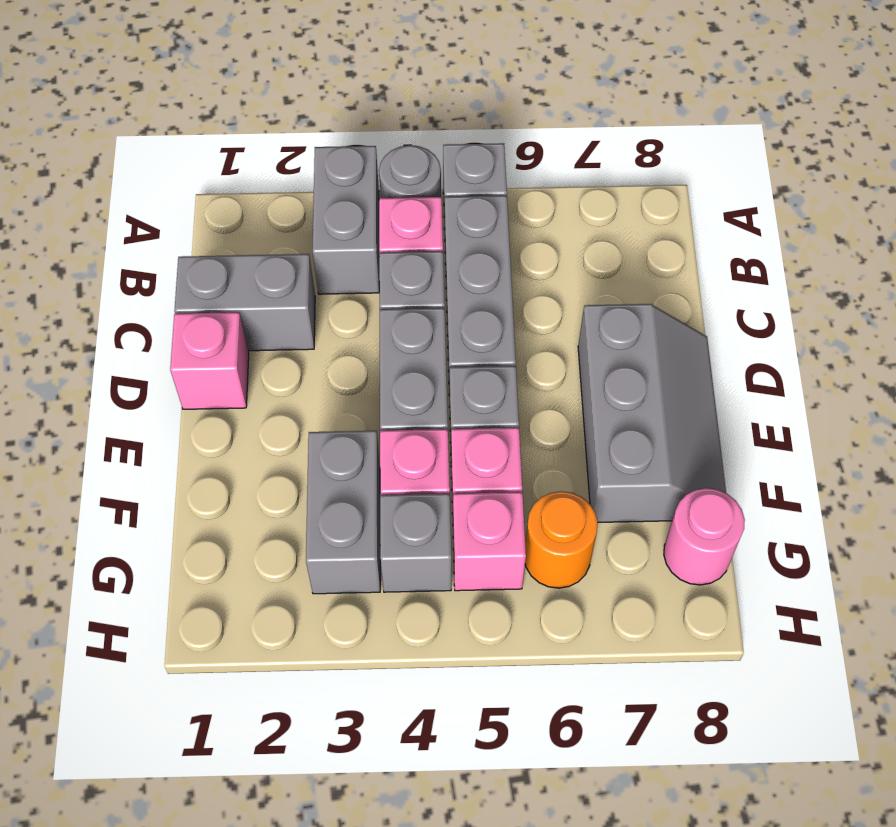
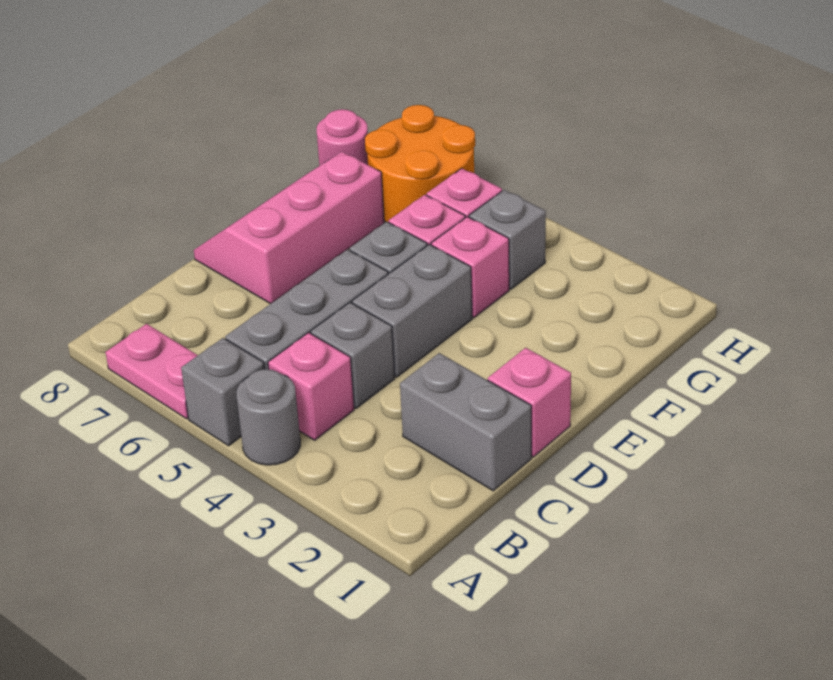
grey brick A3:B3 level 1 -> none
none -> pink plate A6:A7 level 1
grey slope D7:F8 level 1 top 7 -> pink slope D7:F8 level 1 top 7
grey brick F3:G3 level 1 -> none
orange round brick G6 level 1 -> orange round brick G6:H7 level 1

